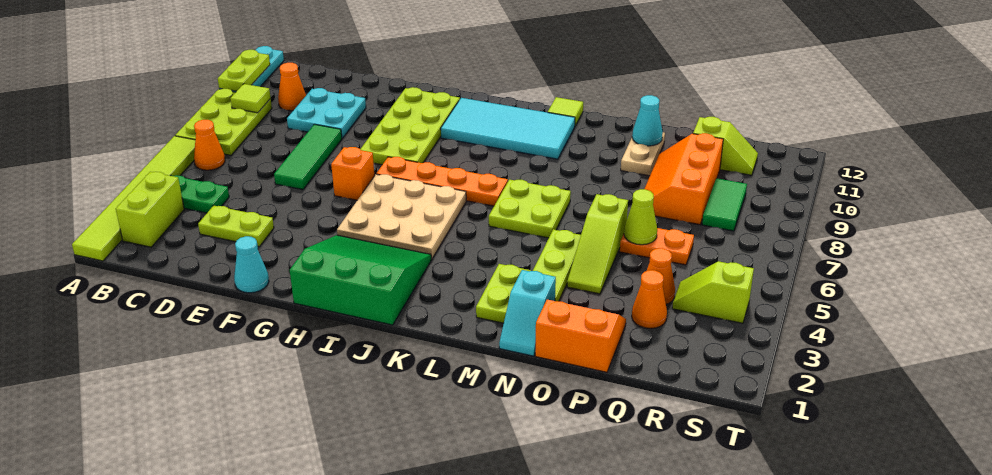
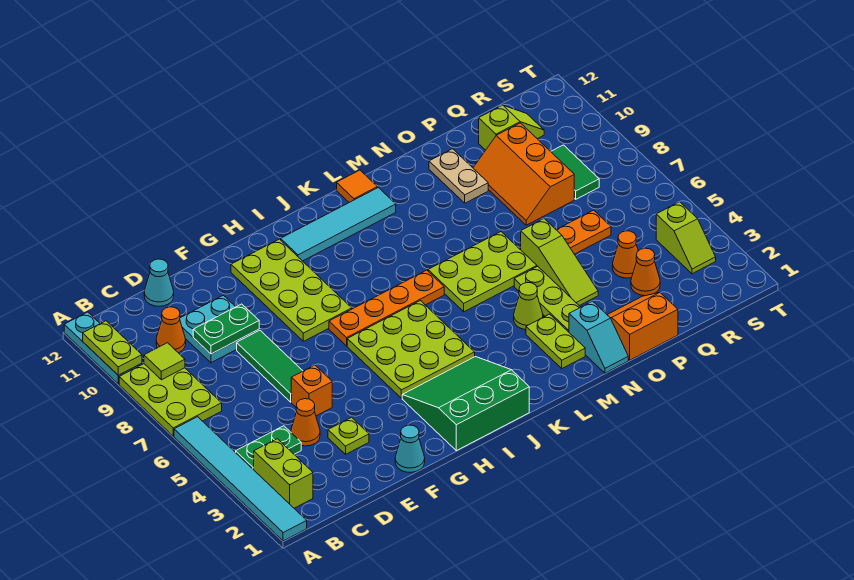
lime tile A1:A6 level 1 -> cyan tile A1:A6 level 1
orange cone B6 level 1 -> orange cone D4 level 1
lime plate D3:E3 level 1 -> lime plate E3 level 1
none -> green plate D9:E9 level 2
orange brick G6 level 1 -> orange brick E5 level 1
tan plate H4:J6 level 1 -> lime plate H4:J6 level 1
cyan tile I10:L11 level 1 -> cyan tile I11:L11 level 1
lime plate L6:M7 level 1 -> lime plate L6:N7 level 1
lime tile L12 level 1 -> orange tile L12 level 1
cyan cone O11 level 2 -> cyan cone D12 level 1
lime cone P6 level 2 -> lime cone M4 level 1
lime slope R4:S4 level 1 top S -> lime slope S3:S4 level 1 top 4

